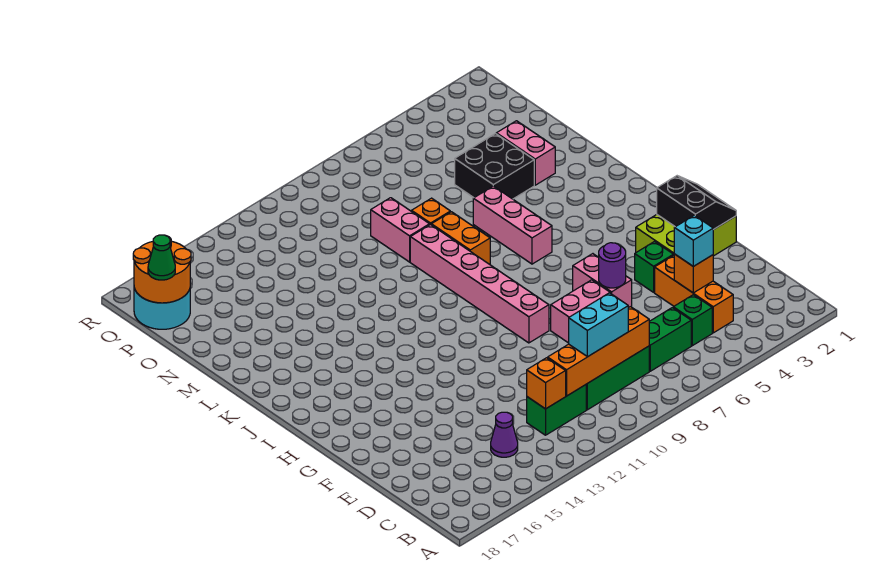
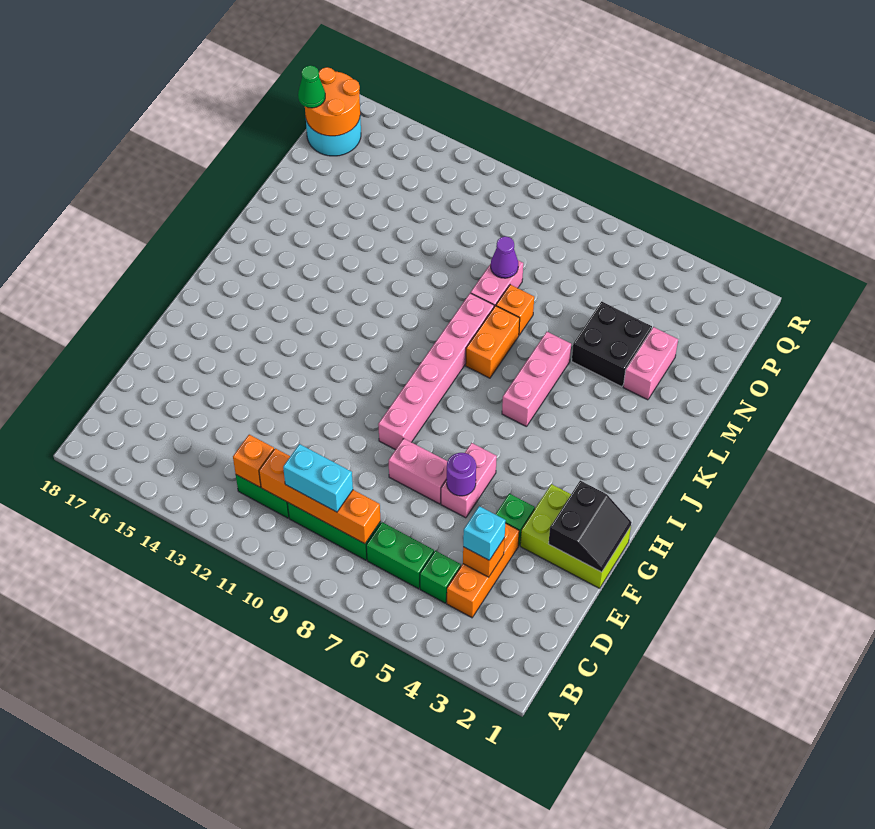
purple cone C14 level 1 -> purple cone N9 level 2

